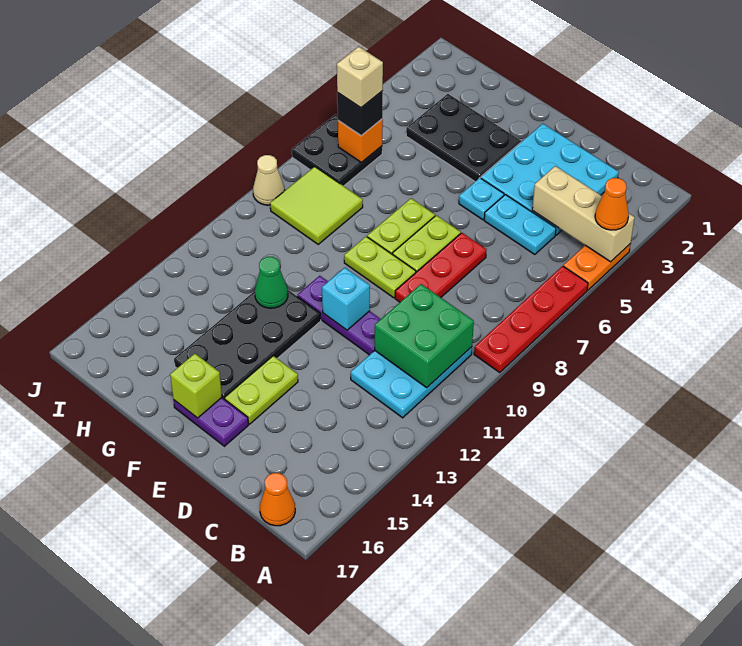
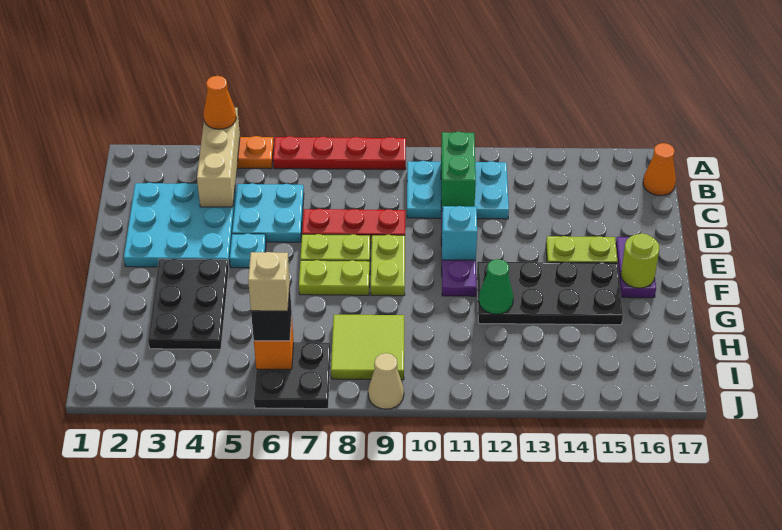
green brick B10:C11 level 2 -> green brick B11:C11 level 2
cyan plate C5:D5 level 1 -> cyan plate C5:D6 level 1
lime brick F16 level 2 -> lime round brick F16 level 2

